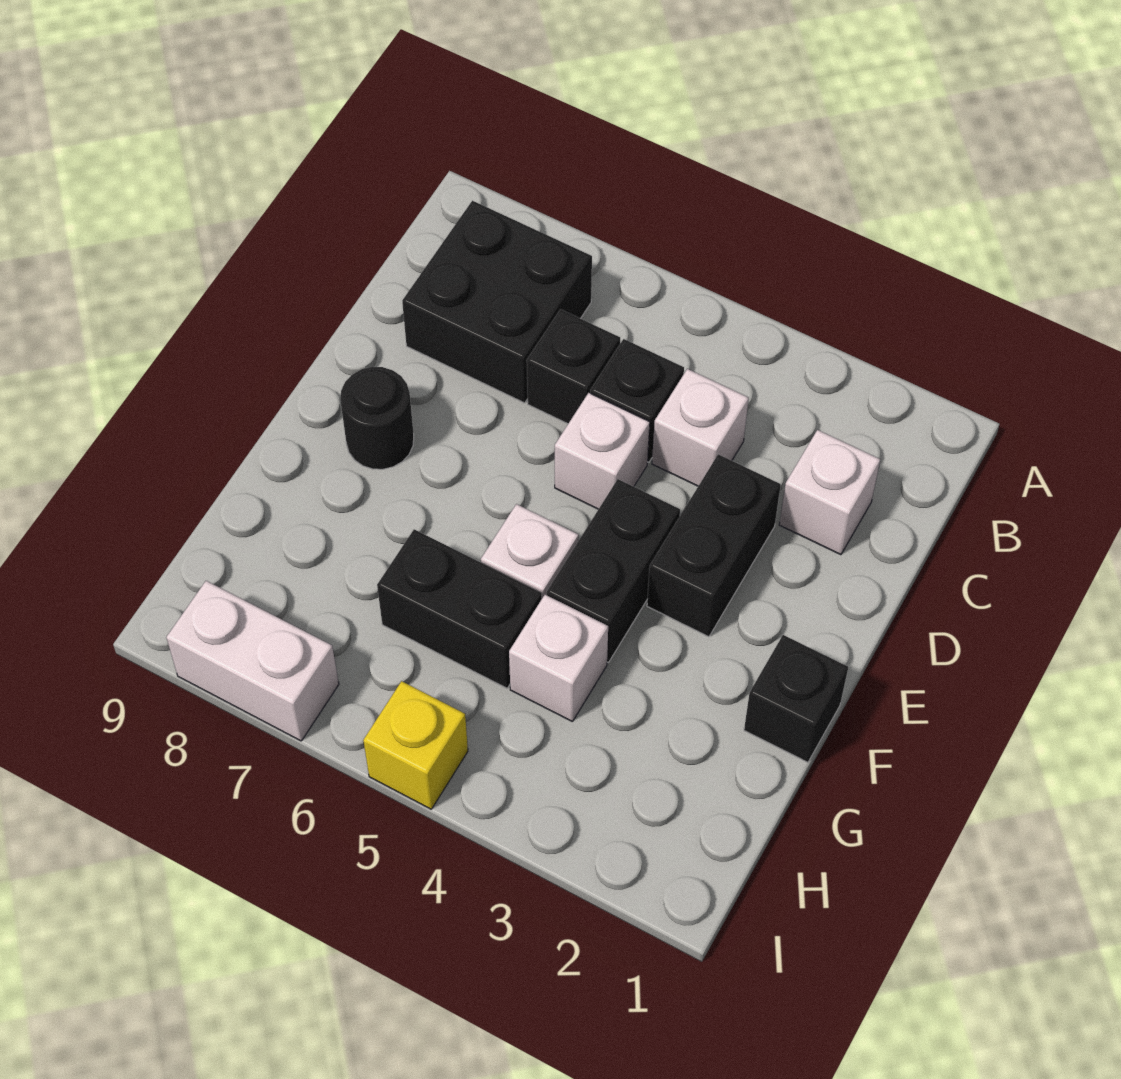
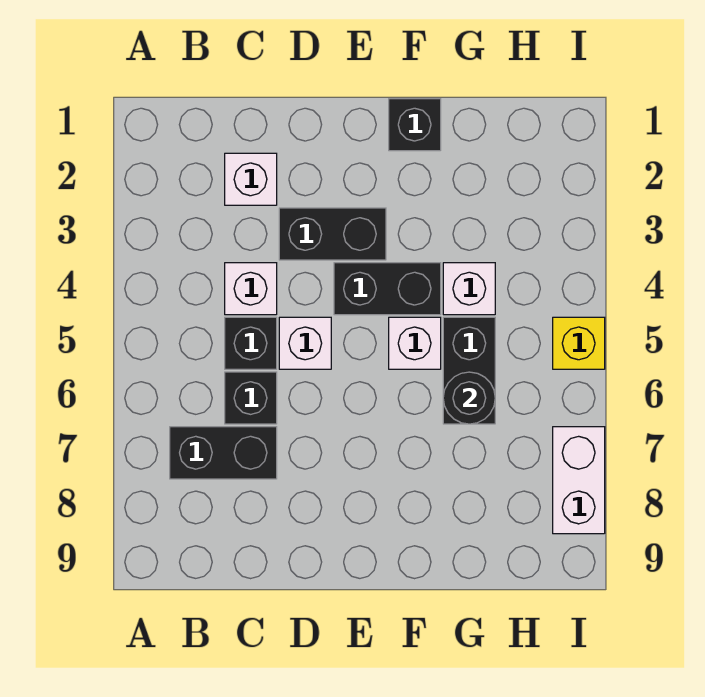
black brick B7:C8 level 1 -> black brick B7:C7 level 1
black round brick E8 level 1 -> black round brick G6 level 2

